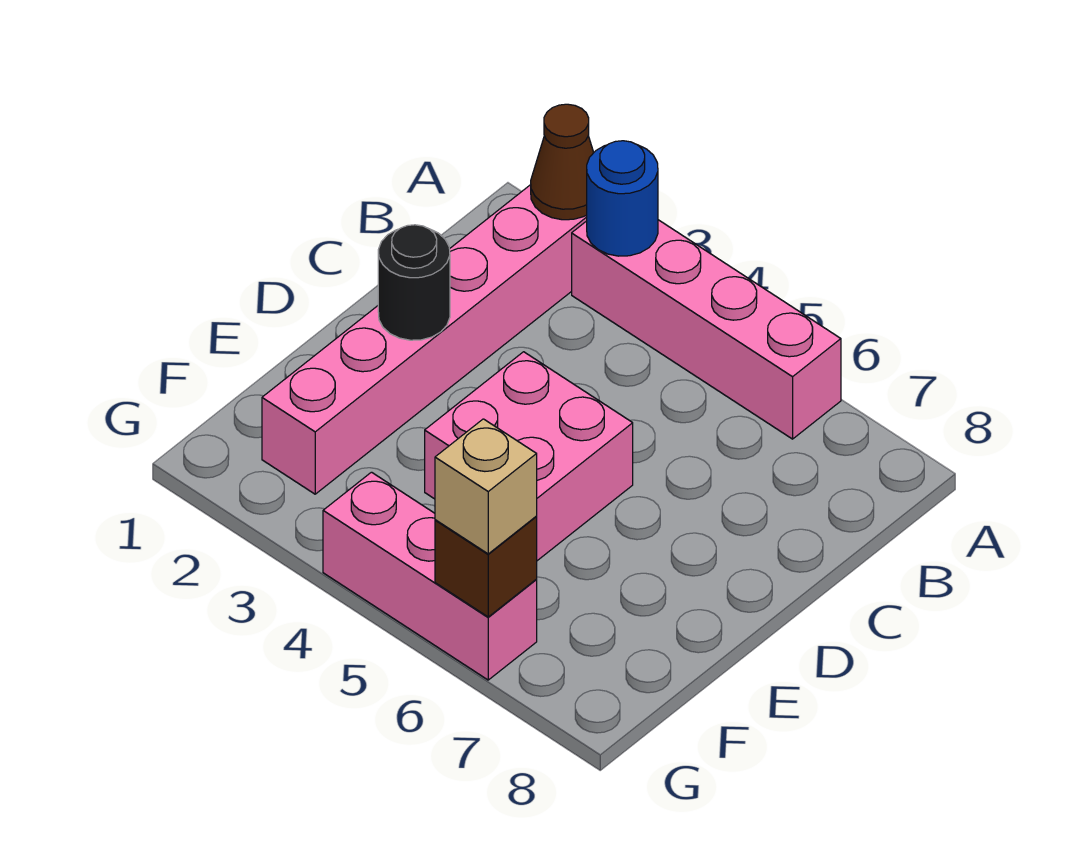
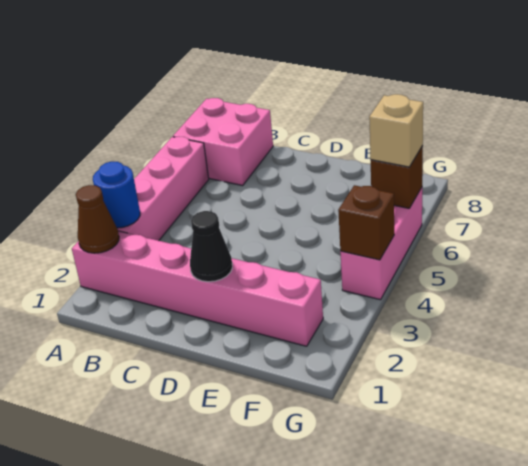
black round brick D2 level 2 -> black cone D2 level 2
pink brick D4:E5 level 1 -> pink brick A7:B8 level 1
none -> brown brick G4 level 2

